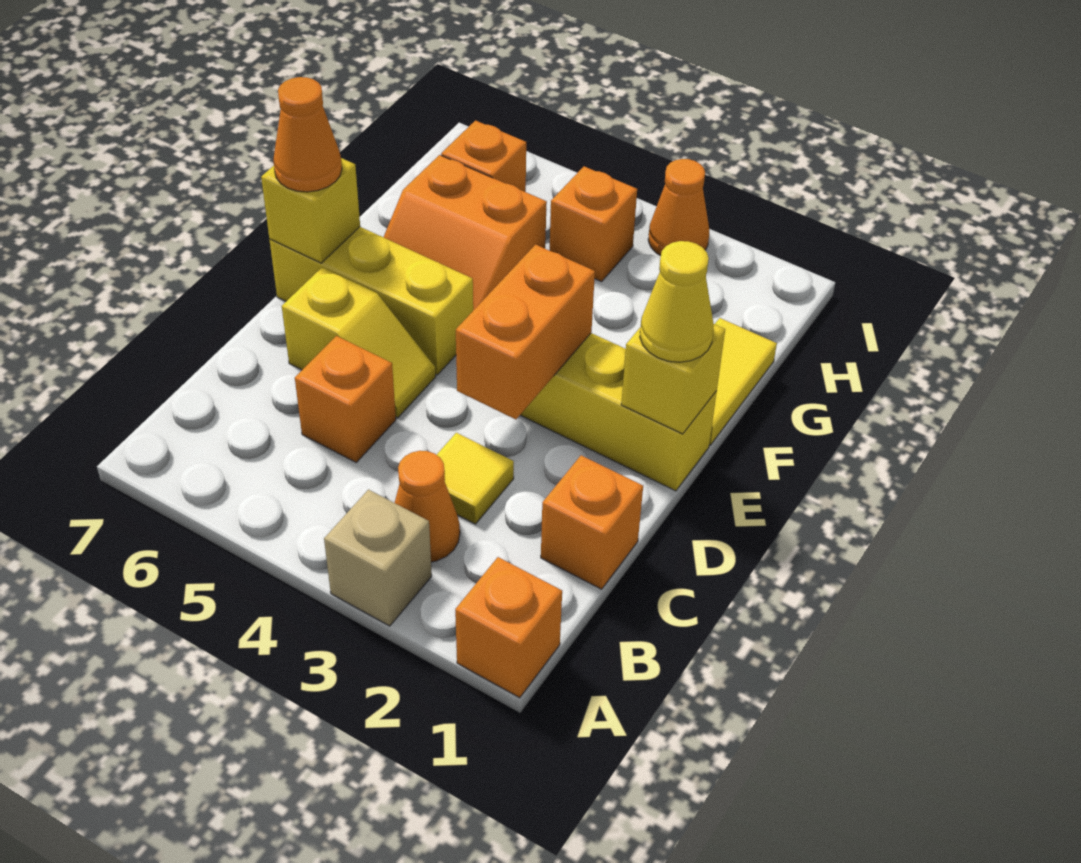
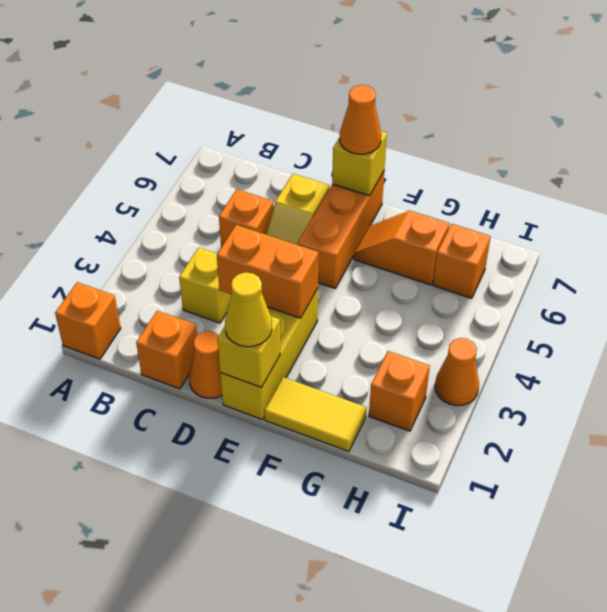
tan brick A3 level 1 -> none
orange cone B3 level 1 -> orange cone D1 level 1
yellow tile C3 level 1 -> yellow brick C3 level 1
yellow brick E5:E7 level 1 -> orange brick E5:E7 level 1
orange slope F5:G6 level 1 top G -> orange slope F6:G6 level 1 top G
orange brick H4 level 1 -> orange brick H2 level 1

